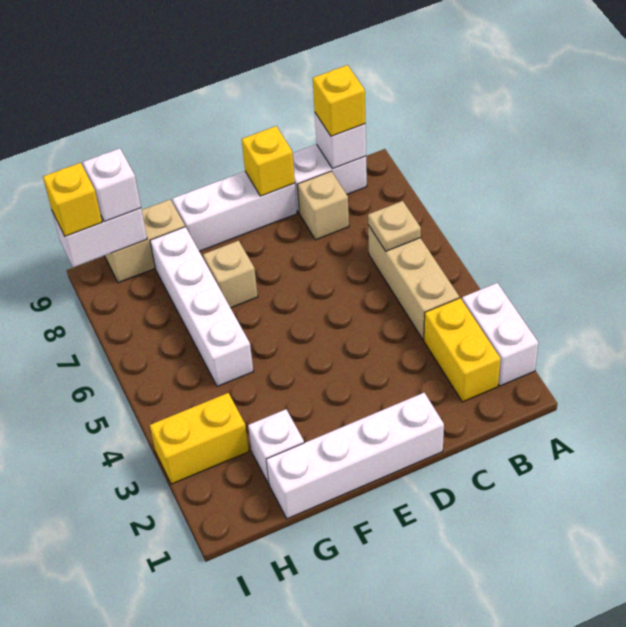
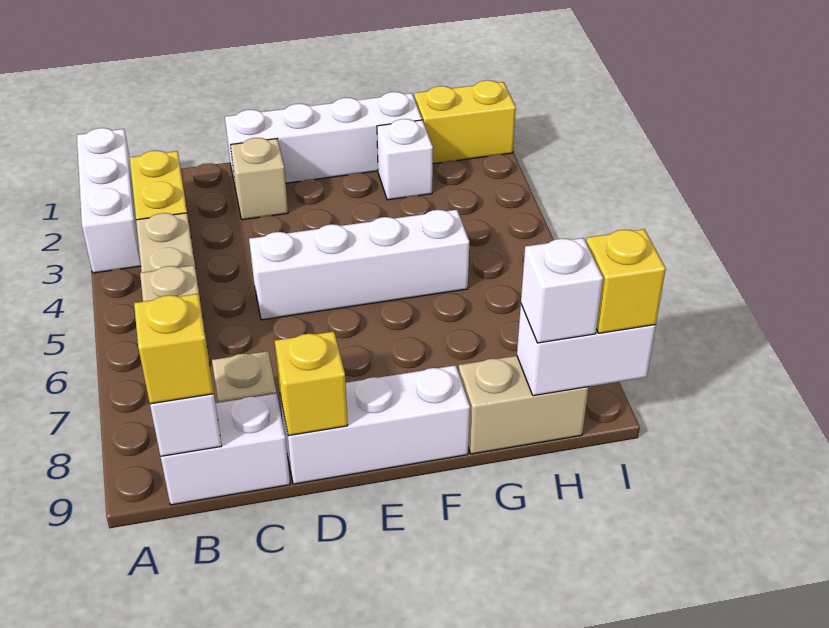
white brick A2:A3 level 1 -> white brick A1:A3 level 1
tan brick F7 level 1 -> tan brick D2 level 1
white brick G5:G8 level 1 -> white brick D5:G5 level 1
yellow brick H3:I3 level 1 -> yellow brick H1:I1 level 1

